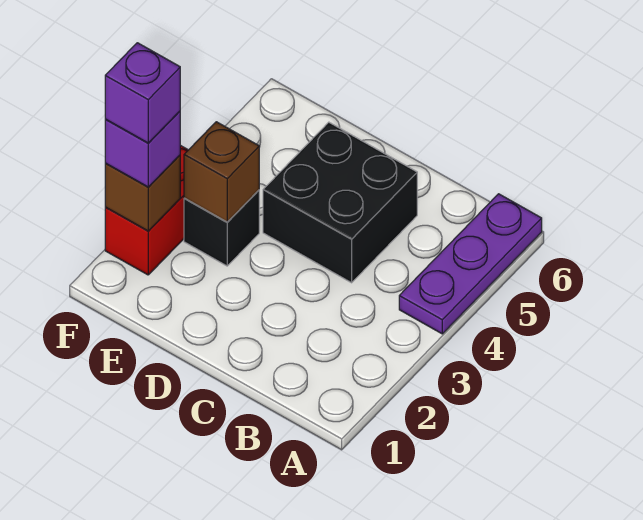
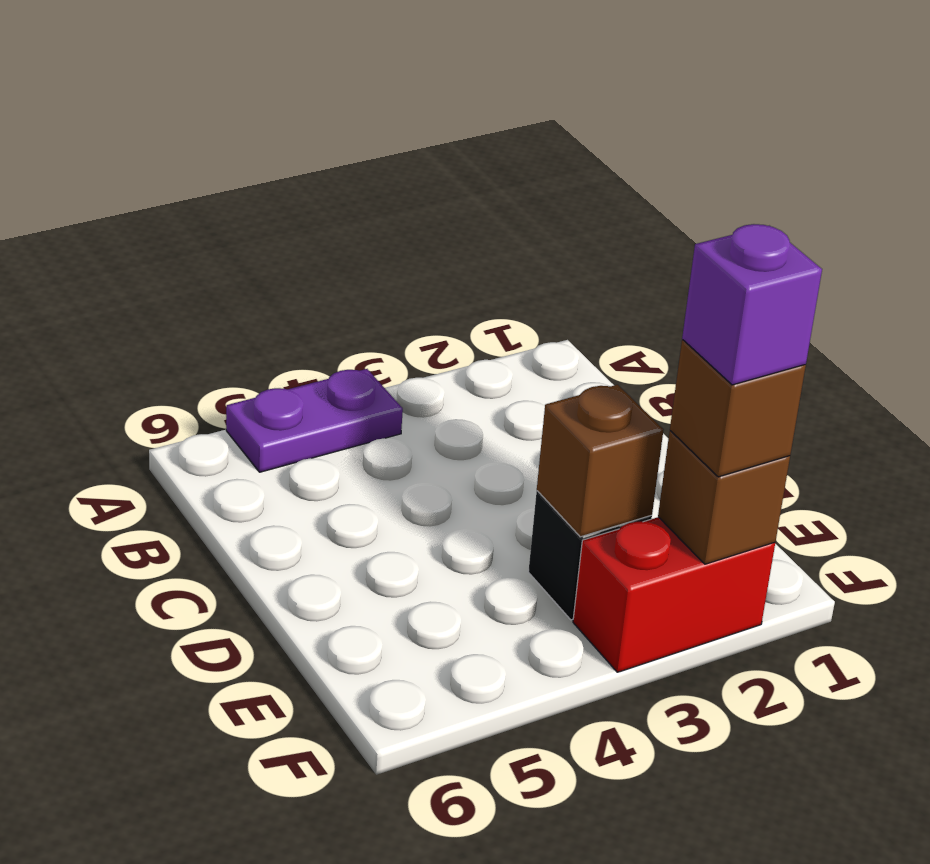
purple plate A4:A6 level 1 -> purple plate A4:A5 level 1
black brick C4:D5 level 1 -> none
purple brick F2 level 3 -> brown brick F2 level 3

